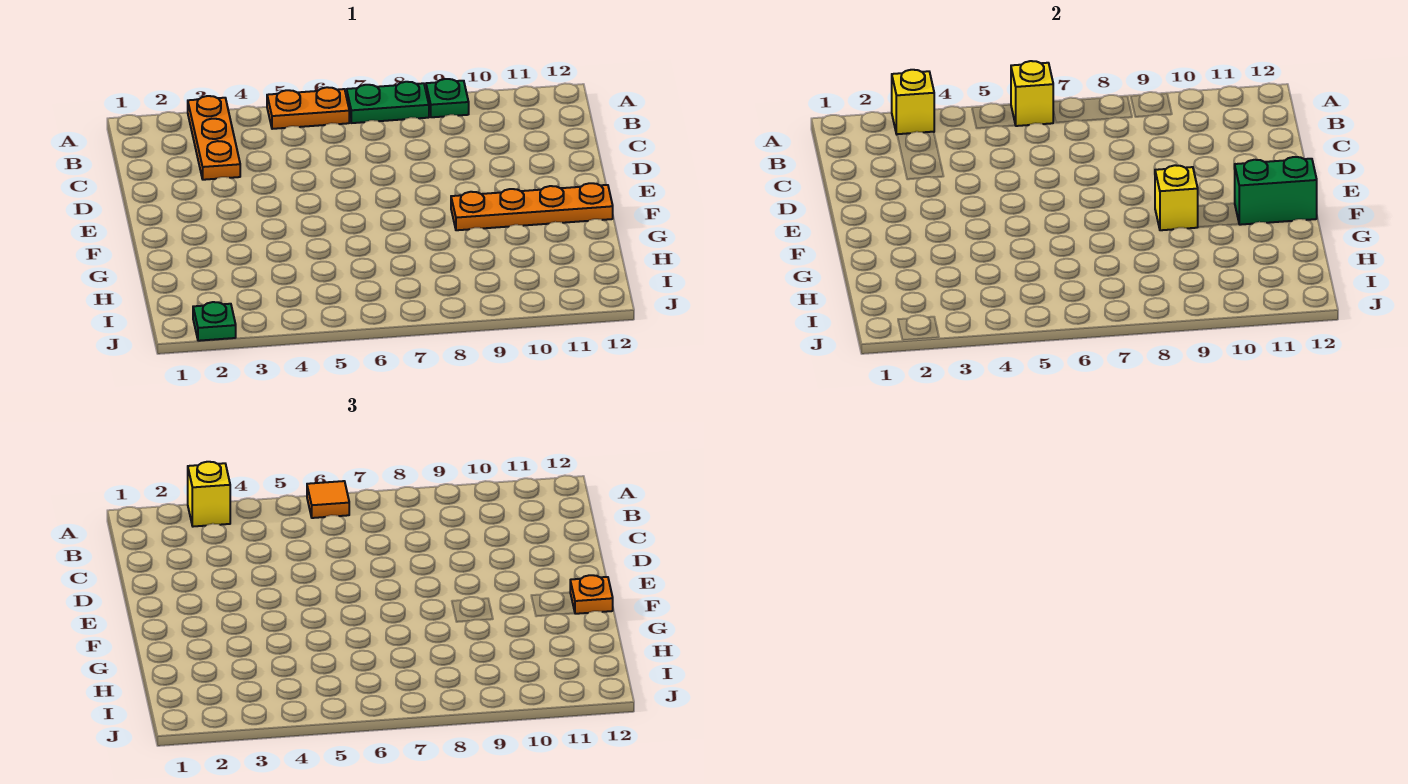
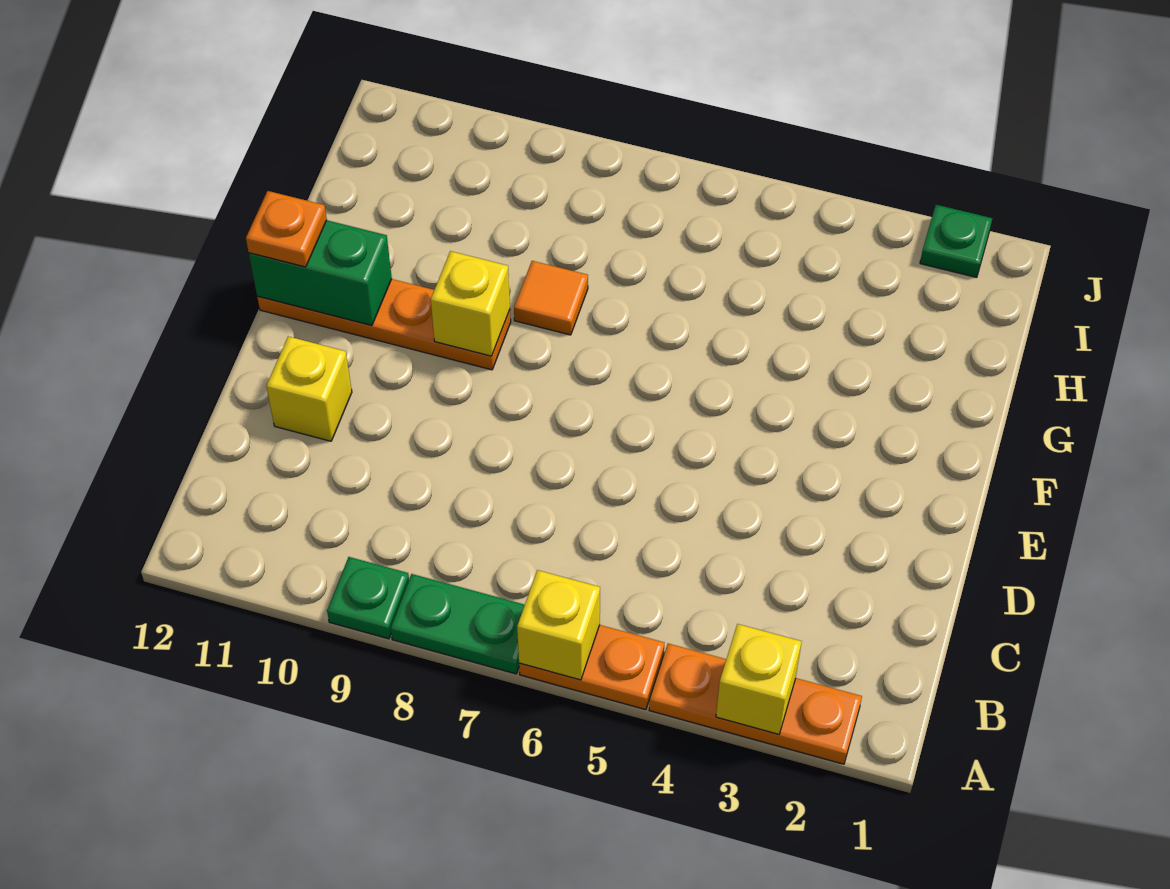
orange plate A3:C3 level 1 -> orange plate A2:A4 level 1
yellow brick A3 level 3 -> yellow brick D11 level 1
orange tile A6 level 3 -> orange tile G8 level 1

